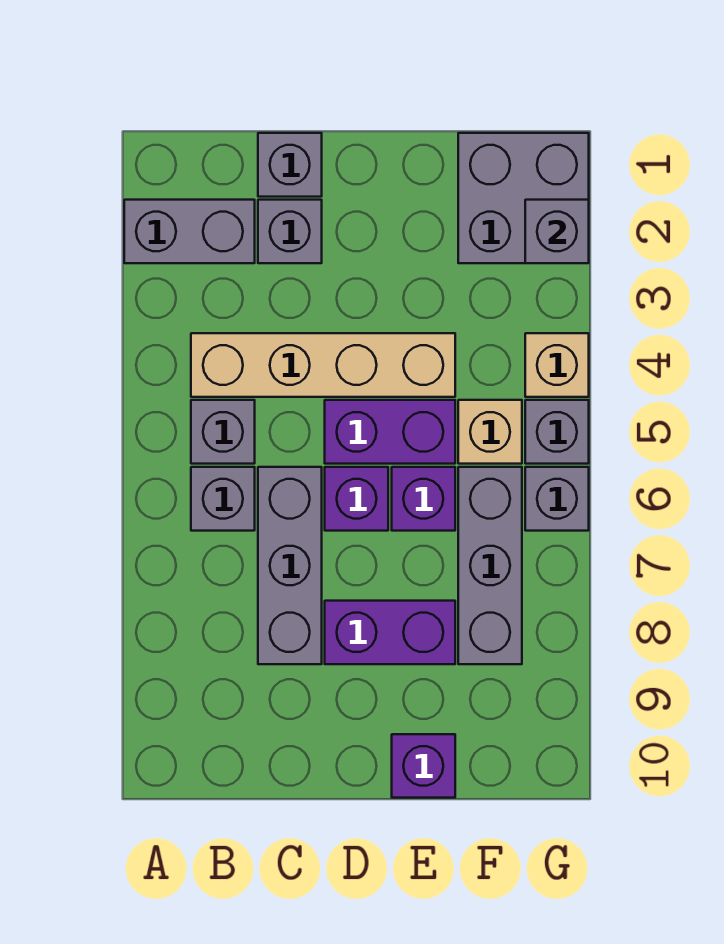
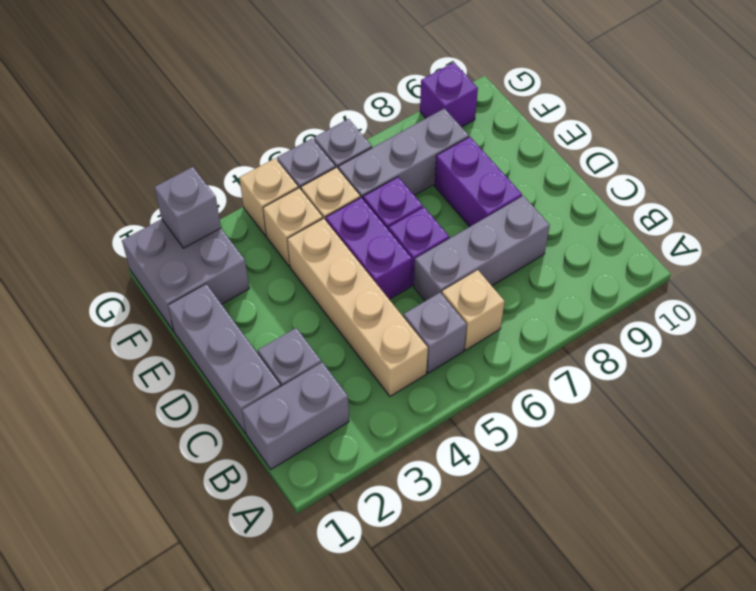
grey brick A2:B2 level 1 -> grey brick B1:B2 level 1
grey brick B6 level 1 -> tan brick B6 level 1
grey brick C1 level 1 -> grey brick C1:E1 level 1
purple brick E10 level 1 -> purple brick G9 level 1
none -> tan brick F4 level 1

